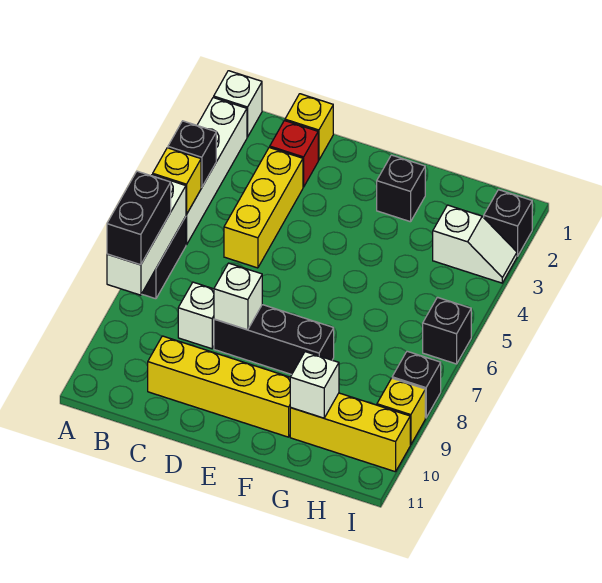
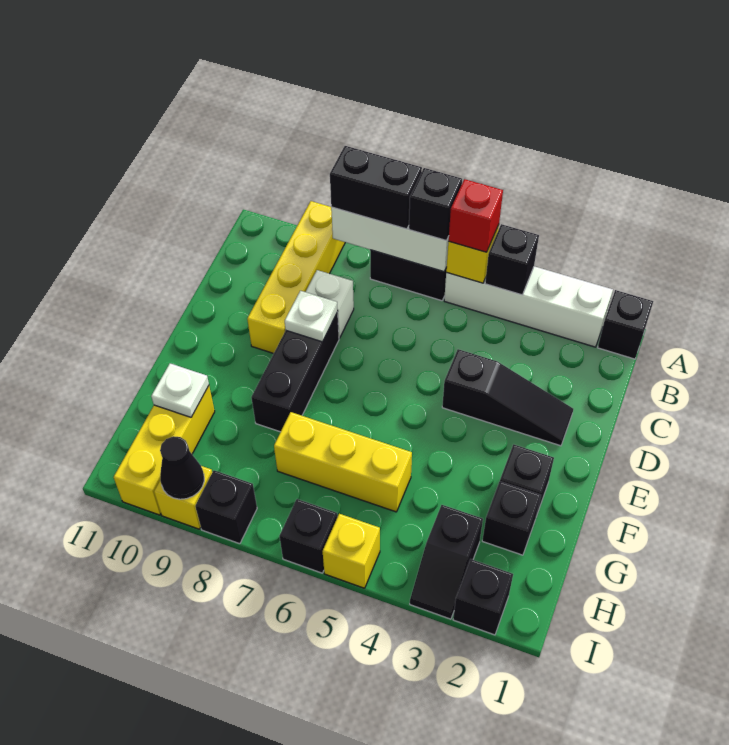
white brick A1 level 1 -> black brick A1 level 1
none -> black brick A6 level 3
yellow brick C1 level 1 -> yellow brick I5 level 1
red brick C2 level 1 -> red brick A5 level 3
yellow brick C3:C5 level 1 -> yellow brick G5:G7 level 1
yellow brick C10:F10 level 1 -> yellow brick A9:D9 level 1
none -> black slope D2:D4 level 1 top 4
white brick D8 level 2 -> white plate D8 level 2
none -> black brick G2 level 1
white brick G10 level 2 -> white plate G10 level 2
white slope H3:I3 level 1 top H -> black slope H3:I3 level 1 top H
none -> black cone I9 level 2

